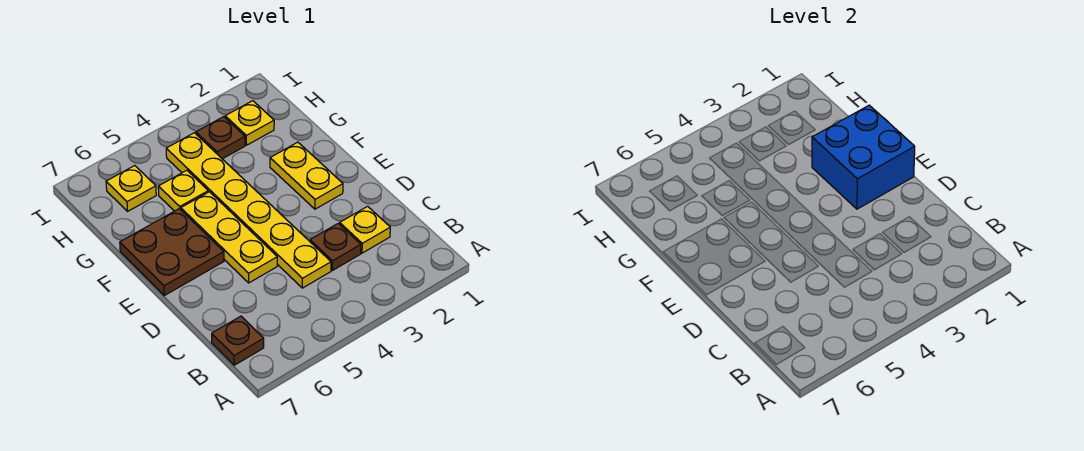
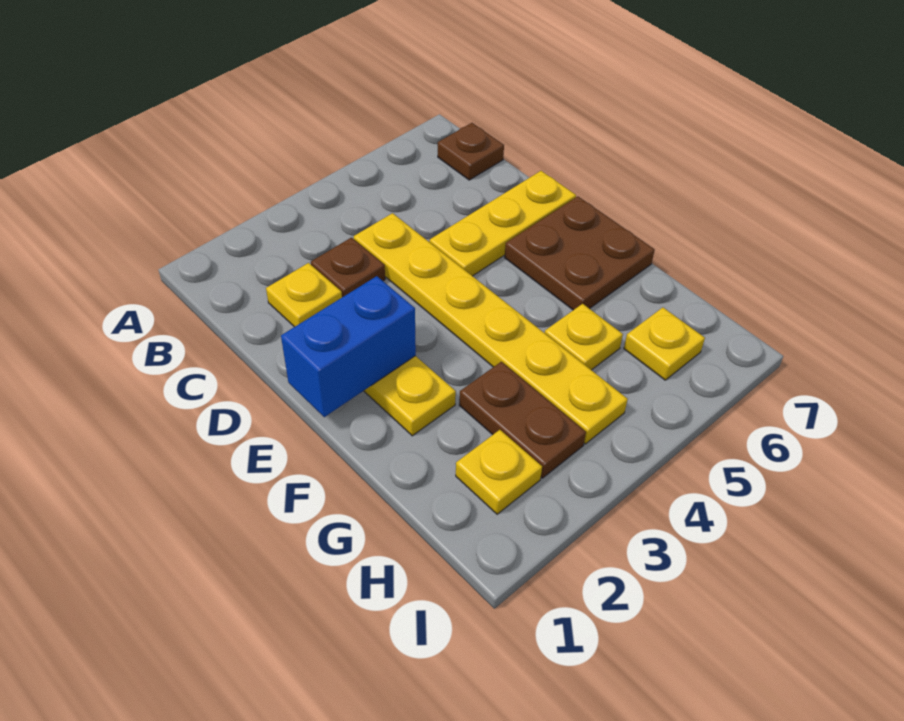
yellow plate D5:F5 level 1 -> yellow plate D5:D7 level 1
blue brick E1:F2 level 2 -> blue brick E1:E2 level 2
brown plate H3 level 1 -> brown plate G3:H3 level 1

